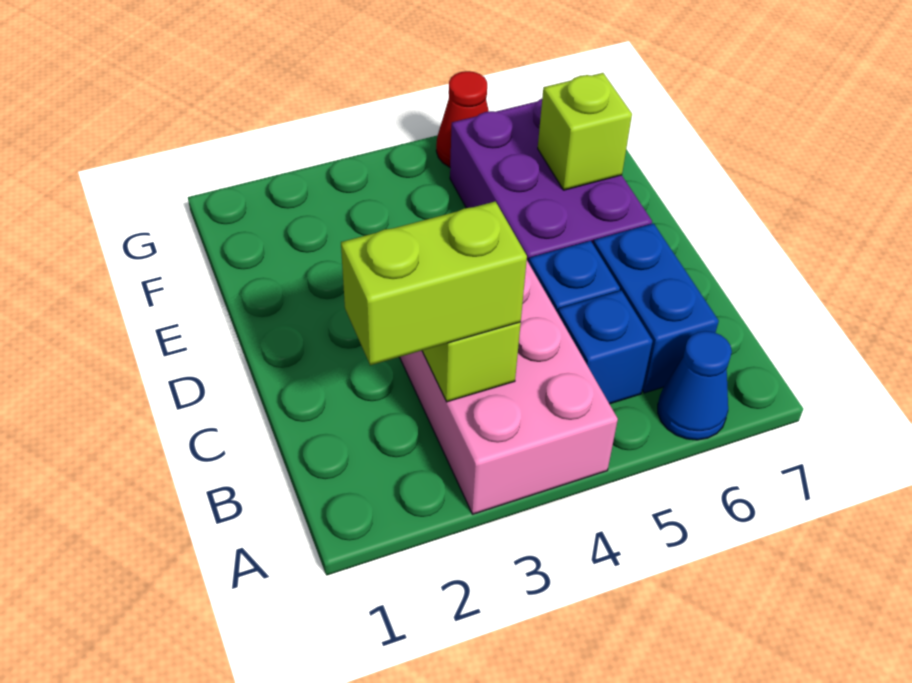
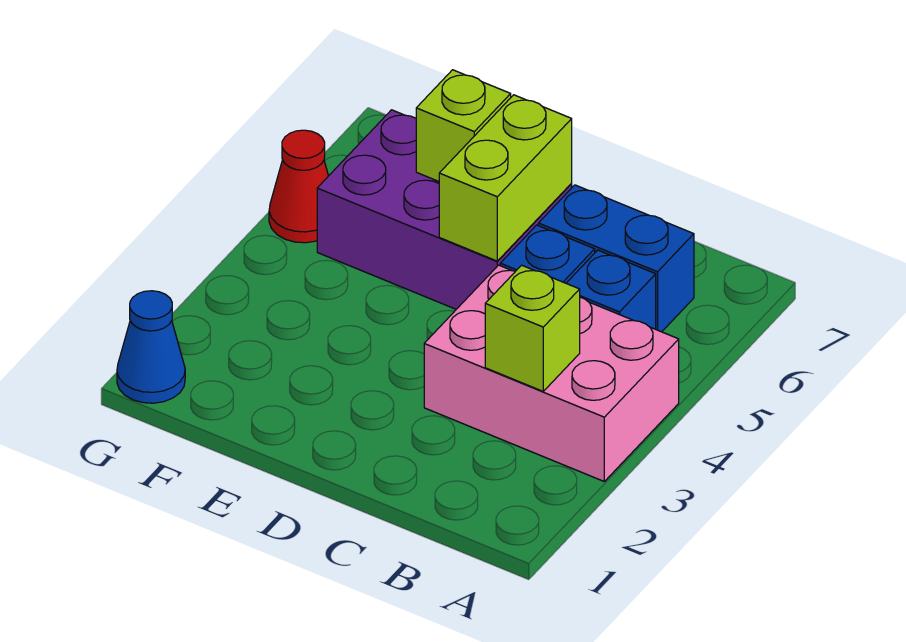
blue cone A6 level 1 -> blue cone G1 level 1
lime brick B2:B3 level 3 -> lime brick D5:D6 level 2

